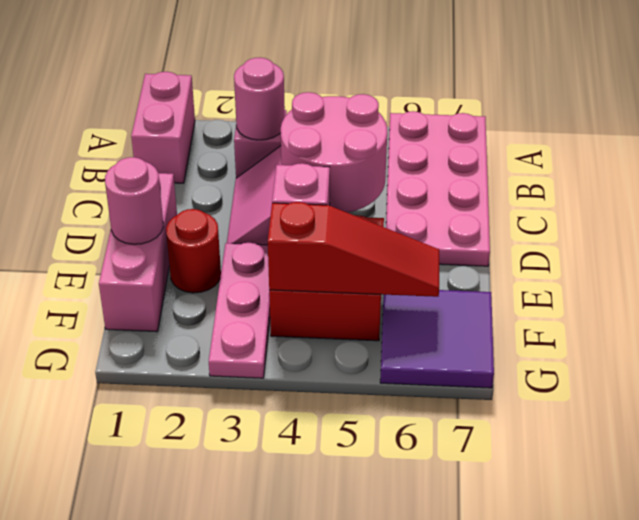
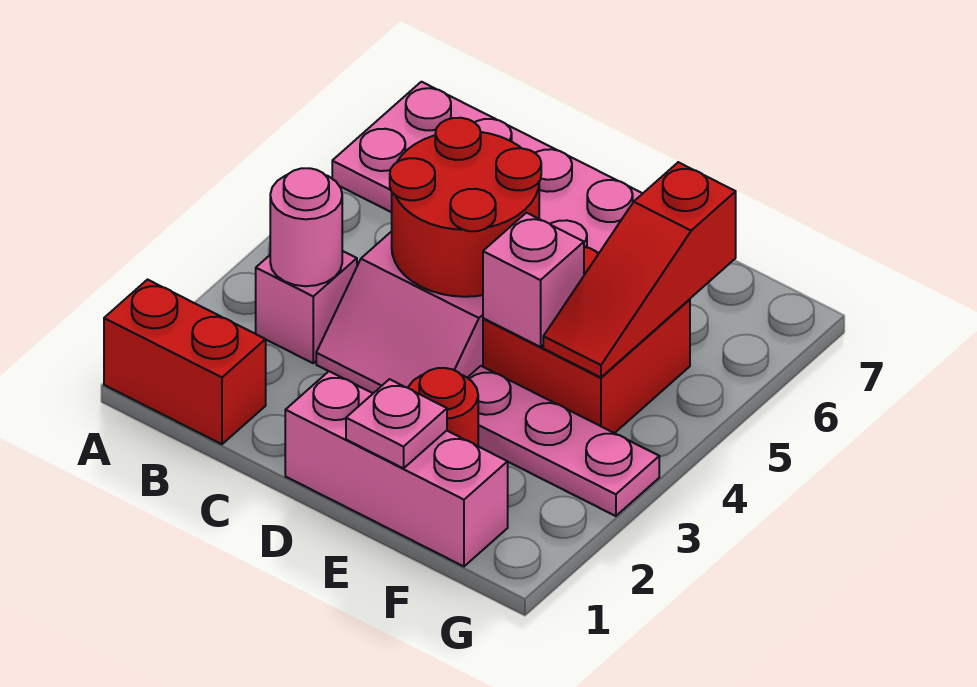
pink brick A1:B1 level 1 -> red brick A1:B1 level 1
pink round brick C4:D5 level 2 -> red round brick C4:D5 level 2
pink round brick E1 level 2 -> pink plate E1 level 2
red slope F4:F6 level 2 top 4 -> red slope F4:F6 level 2 top 6
purple tile F6:G7 level 1 -> none

